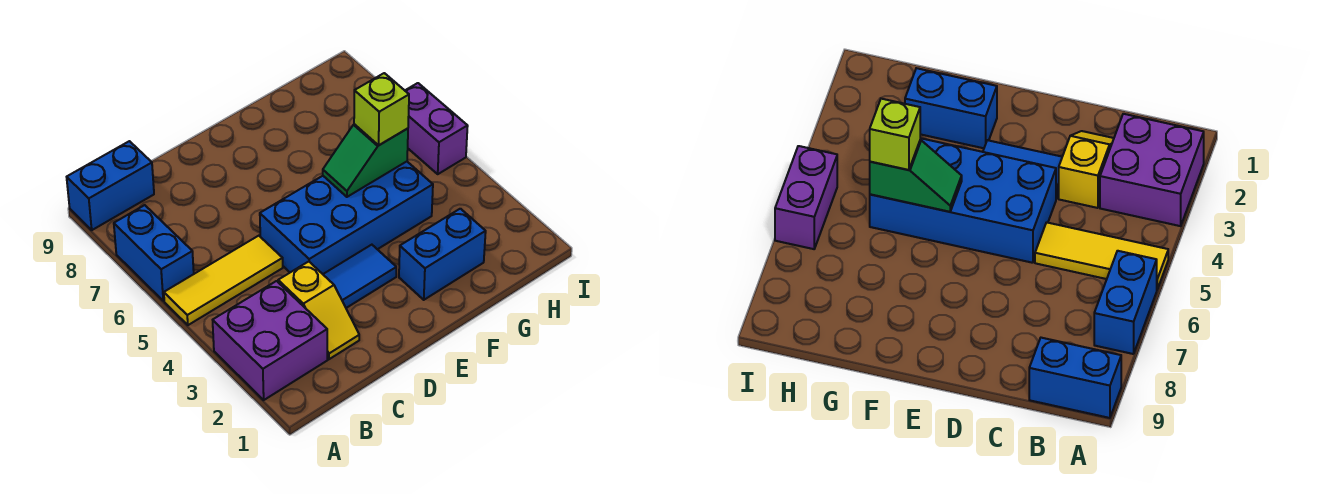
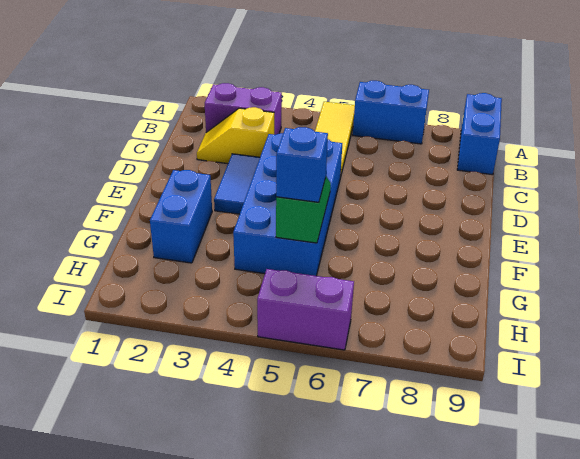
purple brick A2:B3 level 1 -> purple brick B2:B3 level 1
lime brick G5 level 3 -> blue brick G5 level 3

